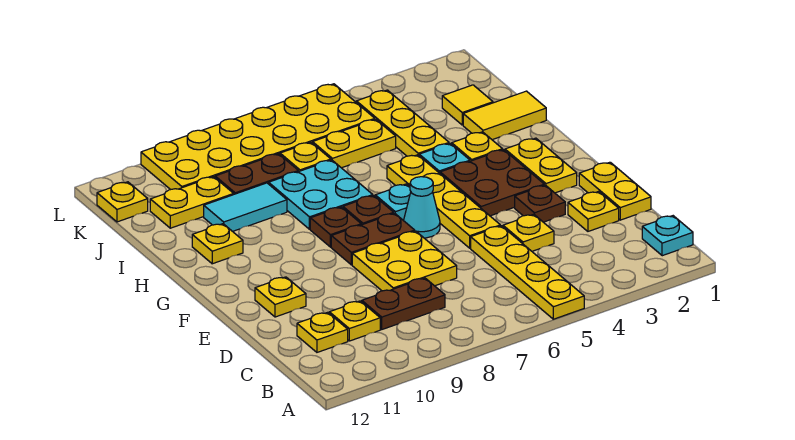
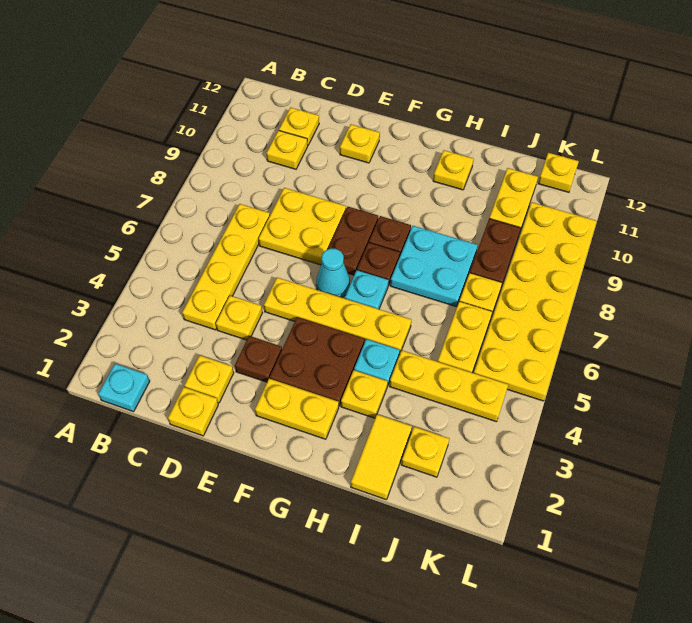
yellow plate A5:D5 level 1 -> yellow plate C4:C7 level 1
brown plate C8:C9 level 1 -> none
yellow plate D1:E1 level 1 -> yellow plate D1 level 1
cyan tile I9:I10 level 1 -> none
yellow tile J2 level 1 -> yellow plate J2 level 1

